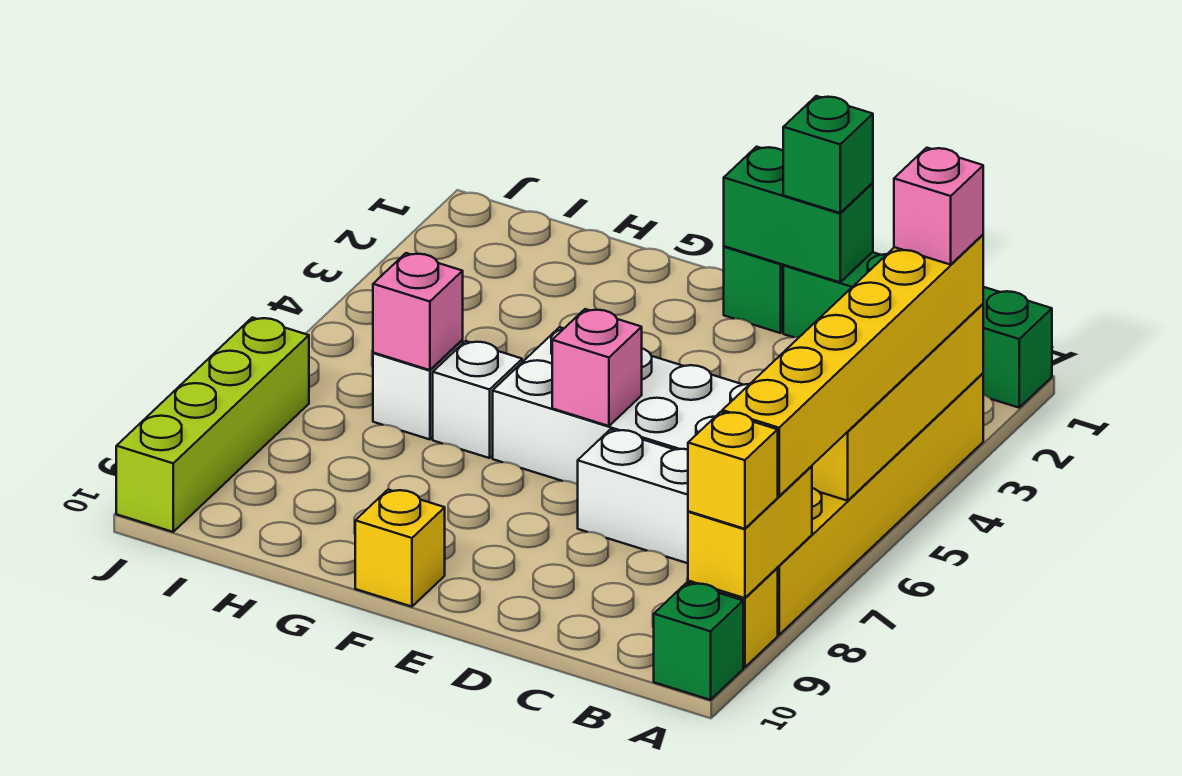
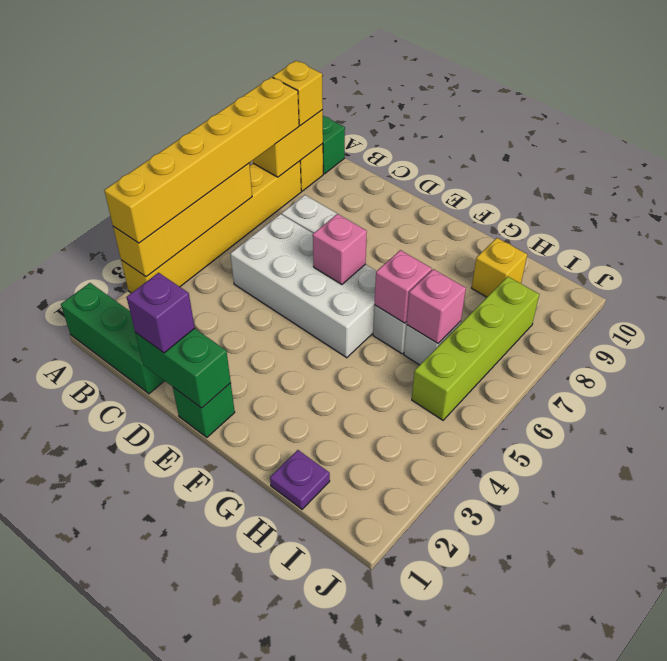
green brick A1:D1 level 1 -> green brick A1:C1 level 1
pink brick A3 level 4 -> pink brick G6 level 2
green brick D1 level 3 -> purple brick D1 level 3
yellow brick F10 level 1 -> yellow brick H9 level 1
none -> purple plate H1 level 1
lime brick J7:J10 level 1 -> lime brick I5:I8 level 1

